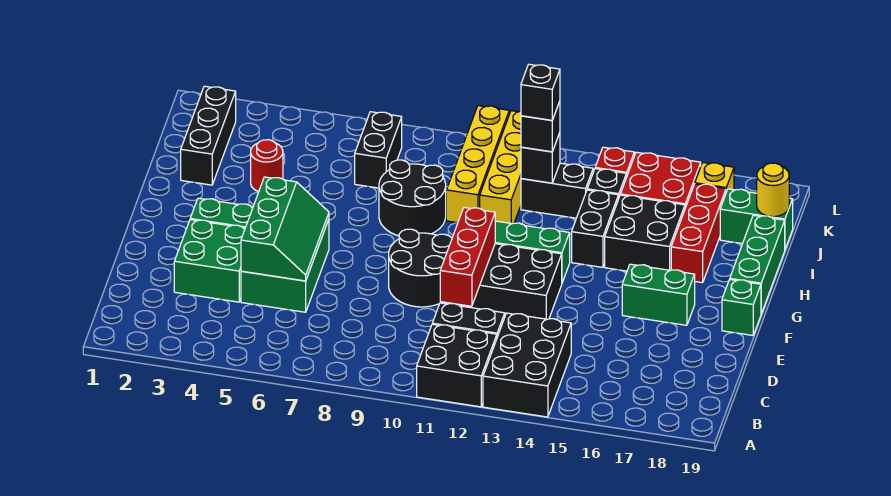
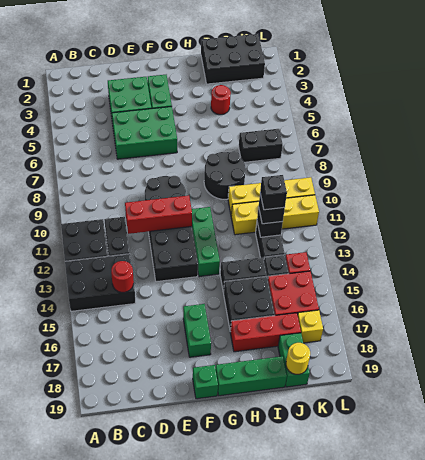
none -> red round brick C14 level 2
green slope D5:F6 level 2 top 5 -> none
black brick I2:K2 level 1 -> black brick I1:K2 level 1

